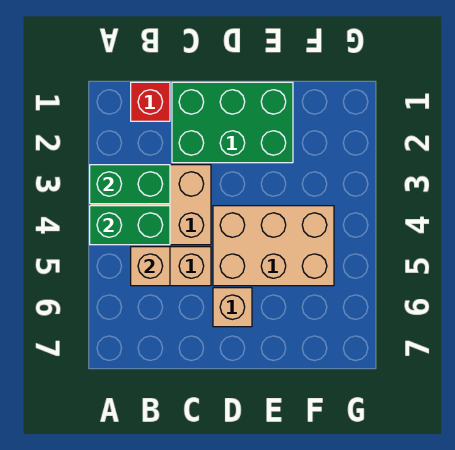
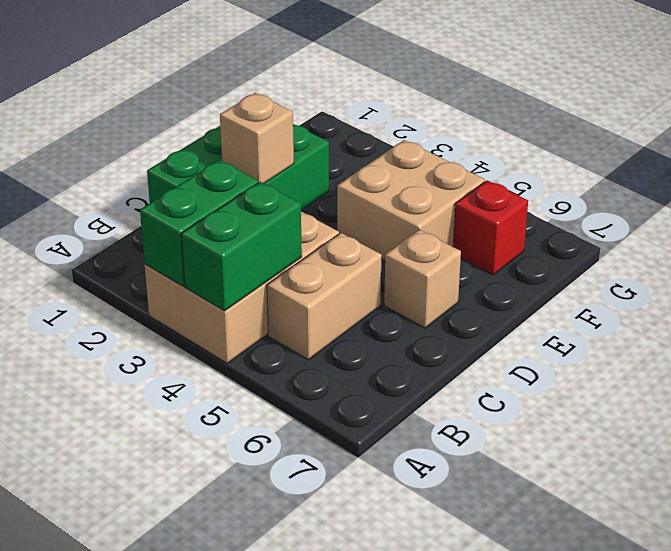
red brick B1 level 1 -> red brick F6 level 1
tan brick B5 level 2 -> tan brick D2 level 2
tan brick D4:F5 level 1 -> tan brick E4:F5 level 1

